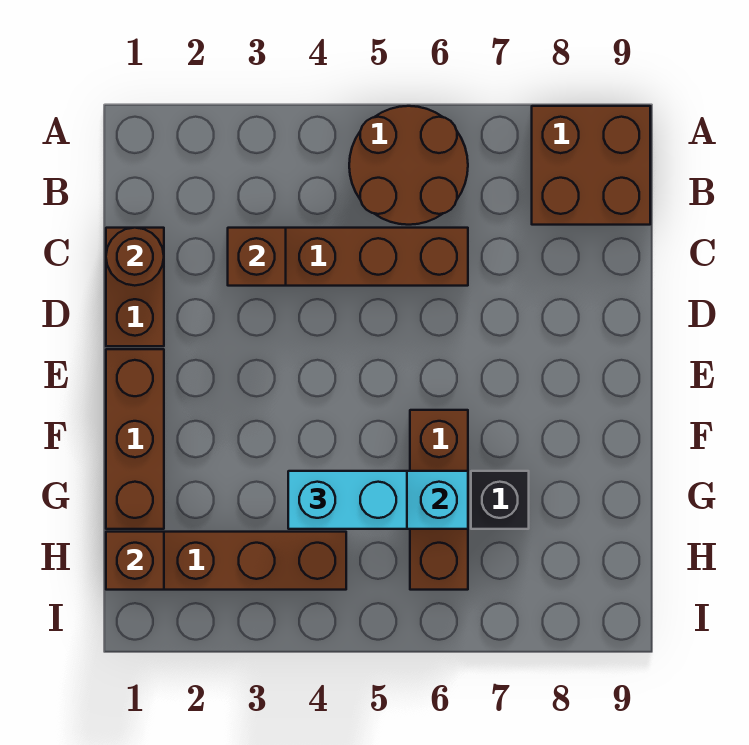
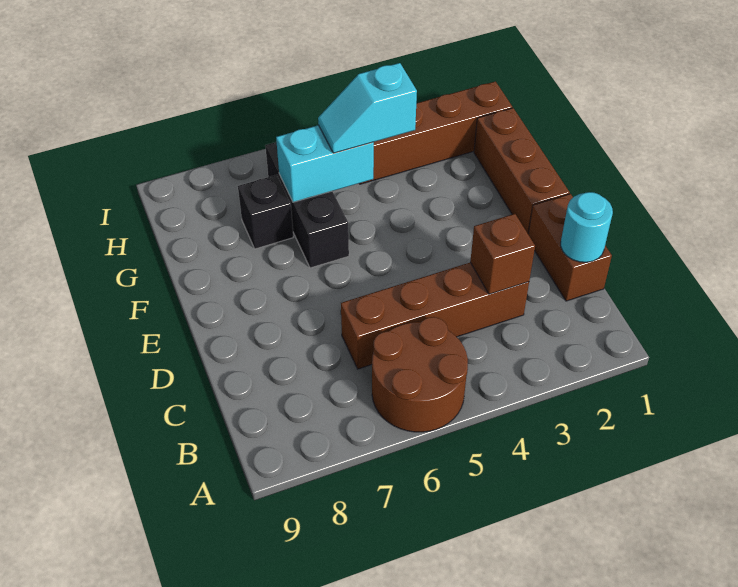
brown brick A8:B9 level 1 -> none
brown round brick C1 level 2 -> cyan round brick C1 level 2
brown brick F6:H6 level 1 -> black brick F6:H6 level 1
cyan brick G4:G5 level 3 -> cyan slope G4:G5 level 3 top 4
brown brick H1 level 2 -> none

